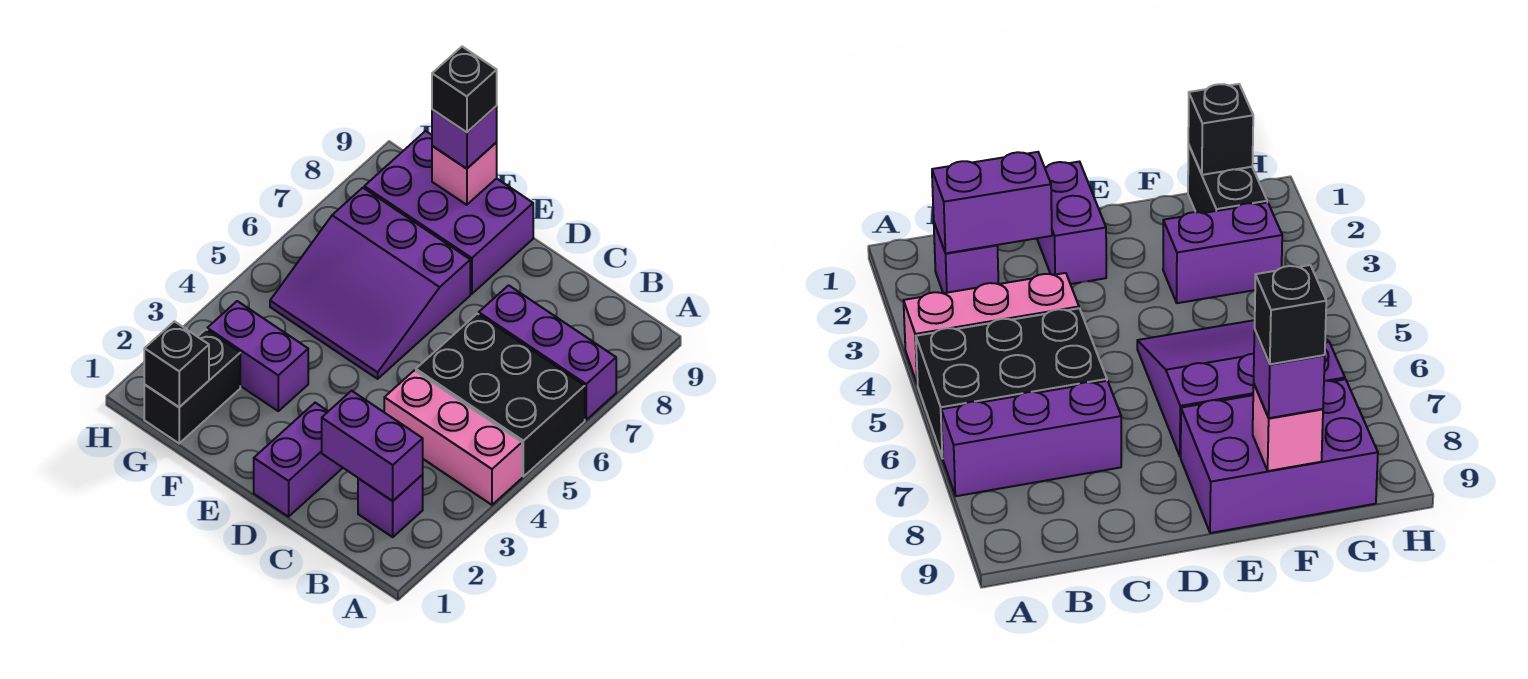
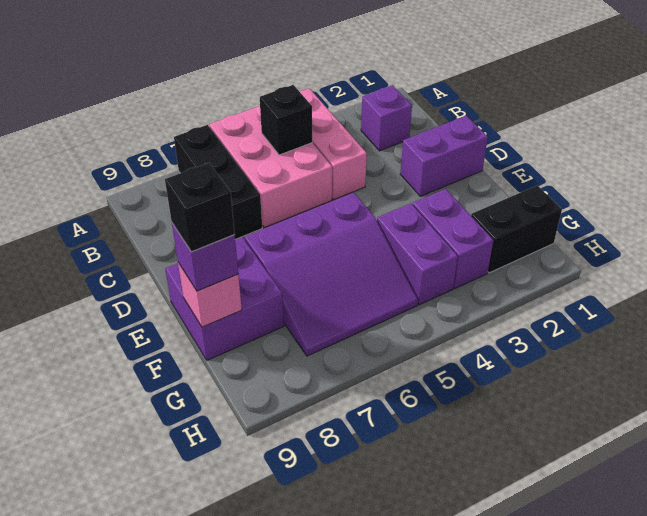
black brick A5:C6 level 1 -> pink brick A5:C6 level 1
purple brick A7:C7 level 1 -> black brick A7:C7 level 1
purple brick B2:C2 level 2 -> purple brick F4:G4 level 1
purple slope E5:G7 level 1 top 7 -> purple slope E5:G7 level 1 top E
purple brick E8:G9 level 1 -> purple brick E8:F9 level 1
black brick G1 level 2 -> black brick B5 level 2

